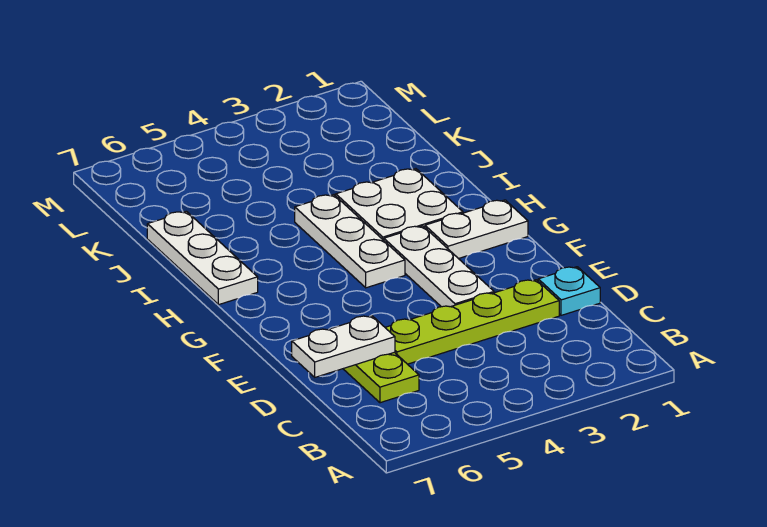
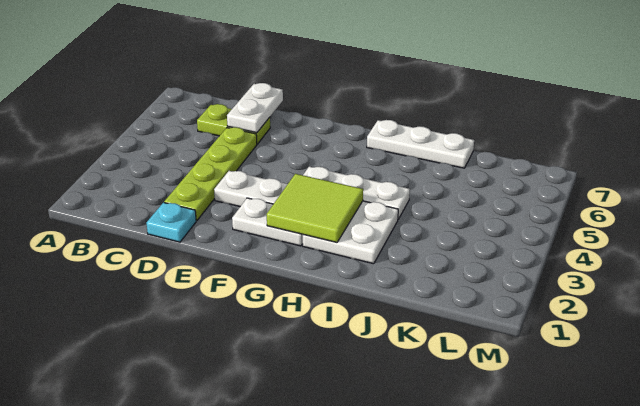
white plate G1:G2 level 1 -> white plate F2:G2 level 1
none -> lime tile G2:H3 level 2

